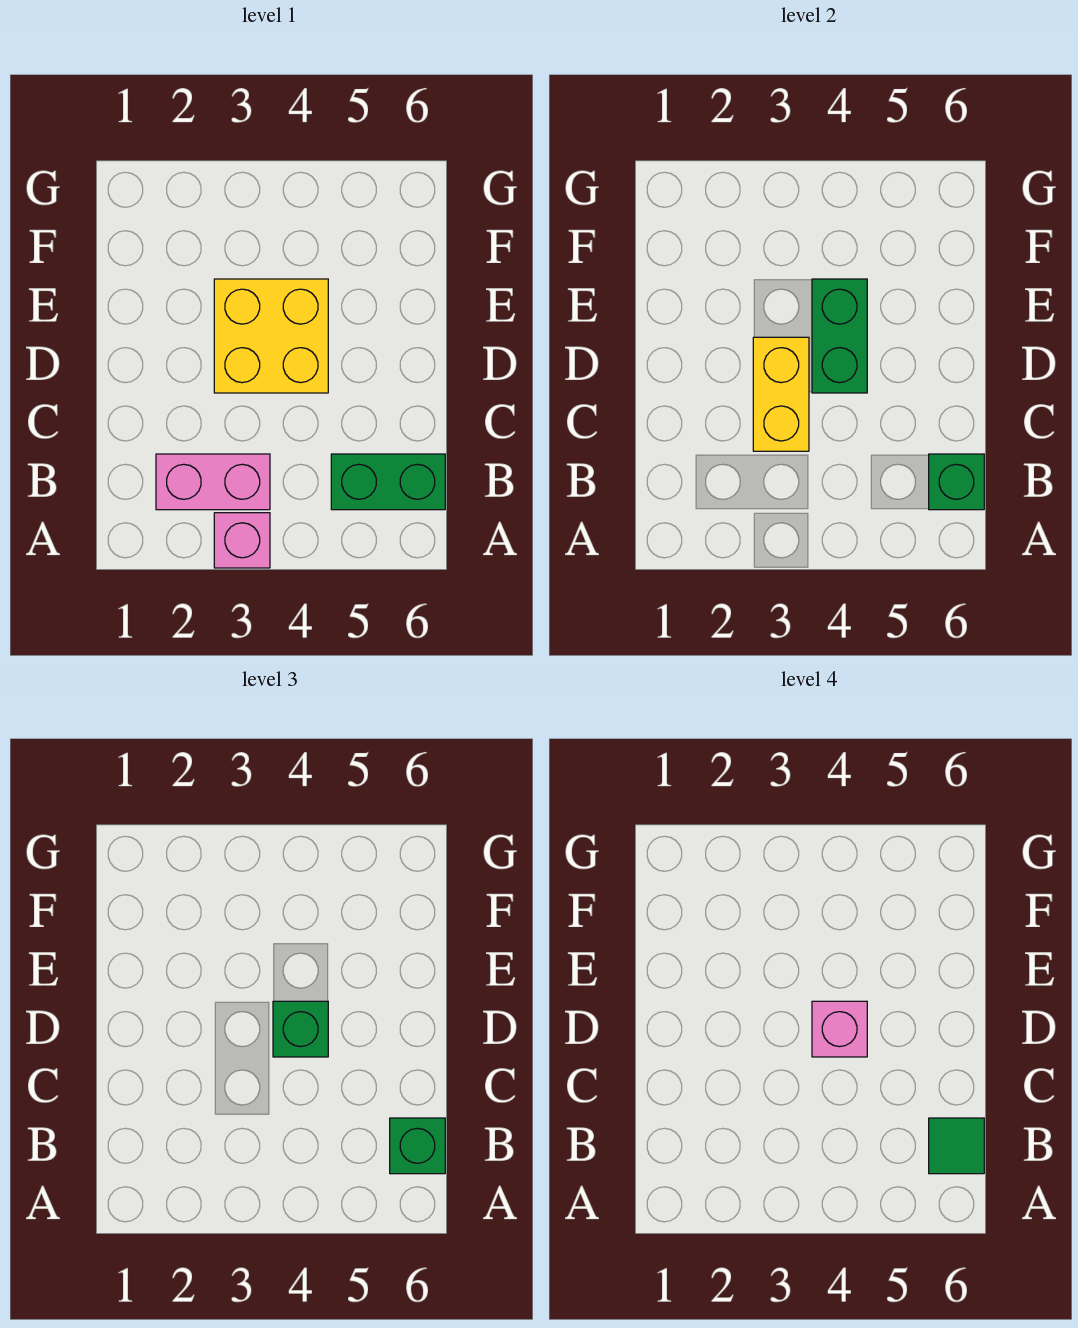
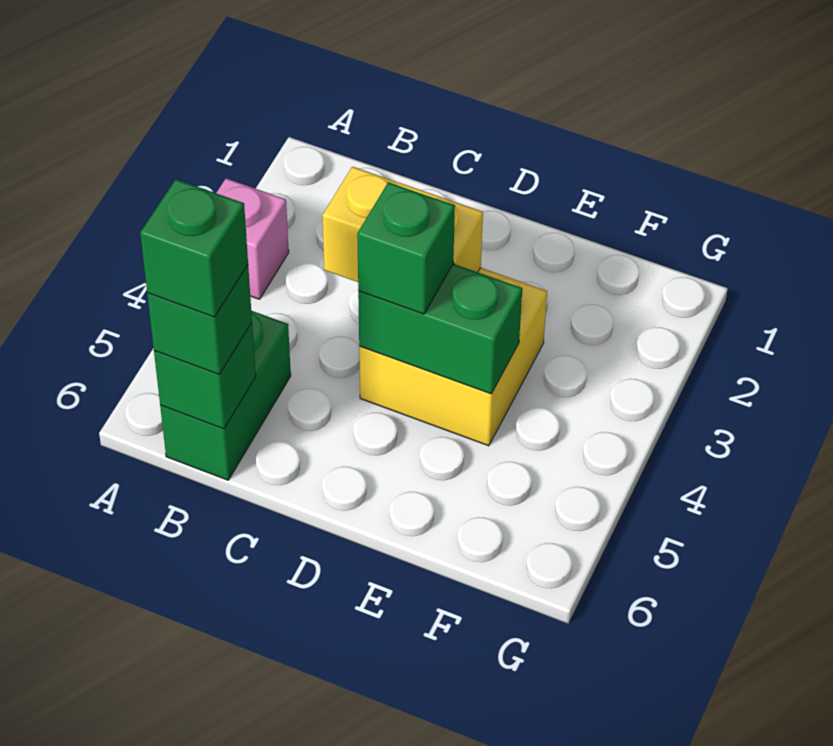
pink brick B2:B3 level 1 -> none
green tile B6 level 4 -> green brick B6 level 4
pink brick D4 level 4 -> none

